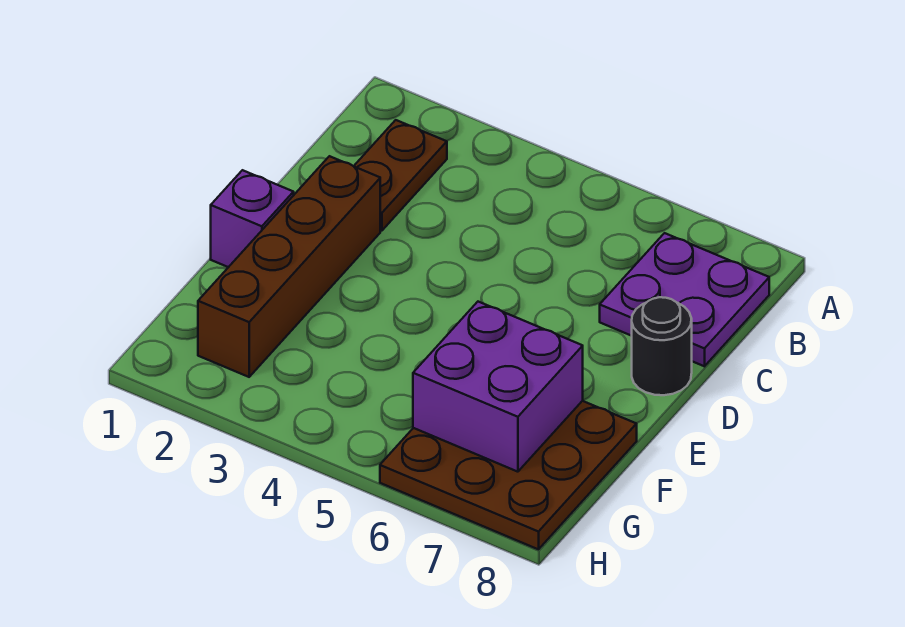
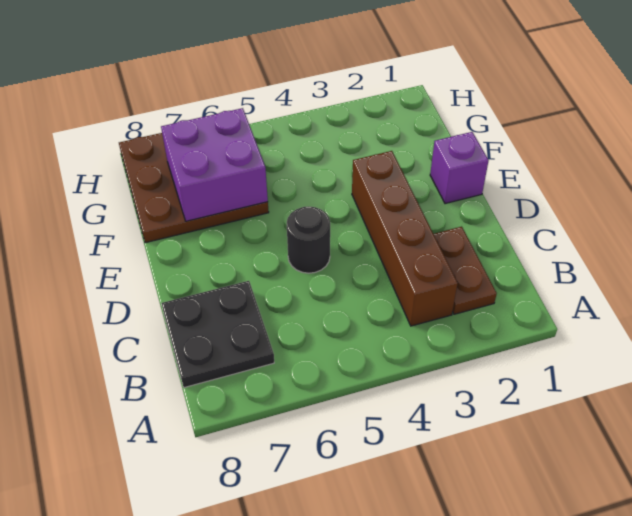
purple plate B7:C8 level 1 -> black plate B7:C8 level 1
brown brick D2:G2 level 1 -> brown brick B3:E3 level 1
black round brick D8 level 1 -> black round brick D5 level 1

